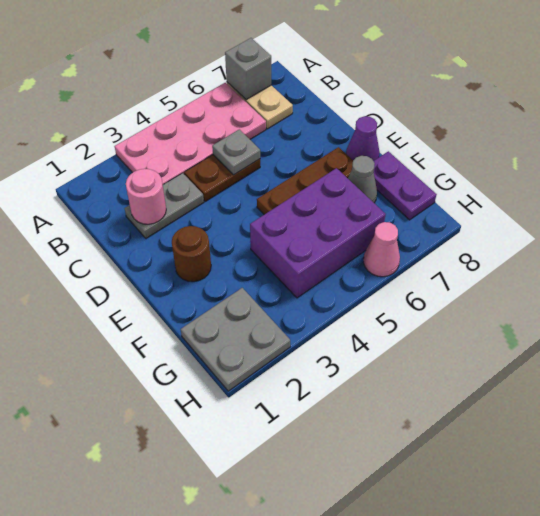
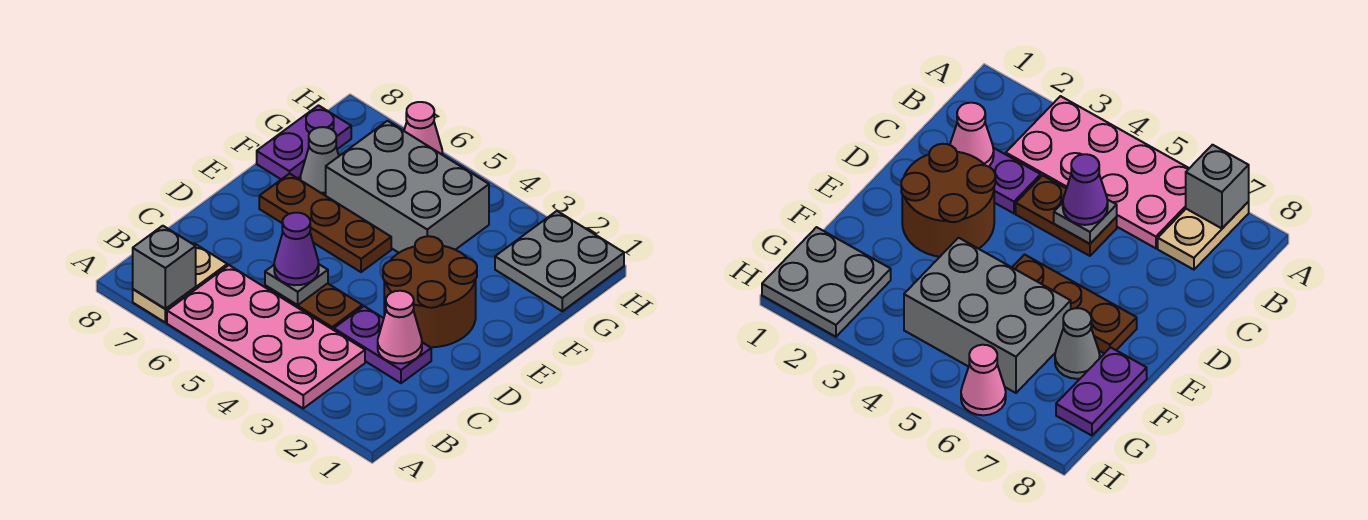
grey plate C2:C3 level 1 -> purple plate C2:C3 level 1
pink round brick C2 level 2 -> pink cone C2 level 2
brown round brick E2 level 1 -> brown round brick D2:E3 level 1
purple cone E8 level 1 -> purple cone C5 level 3
purple brick F4:G6 level 1 -> grey brick F4:G6 level 1

